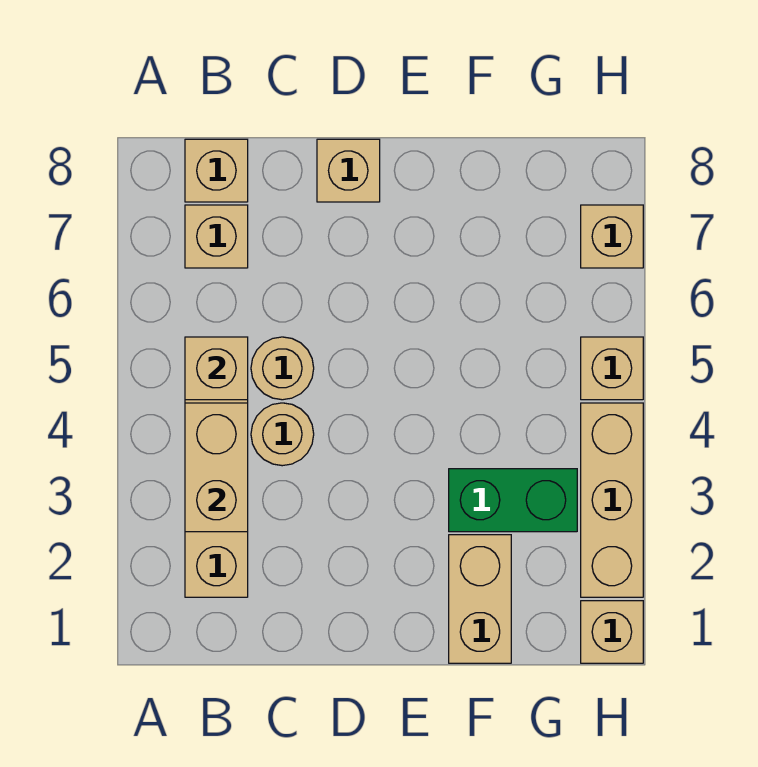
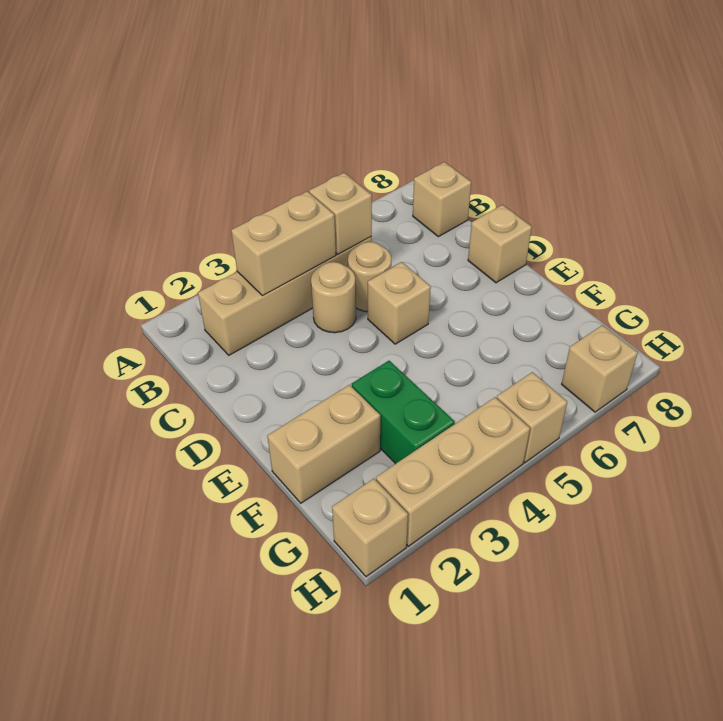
tan brick B7 level 1 -> tan brick D5 level 1

